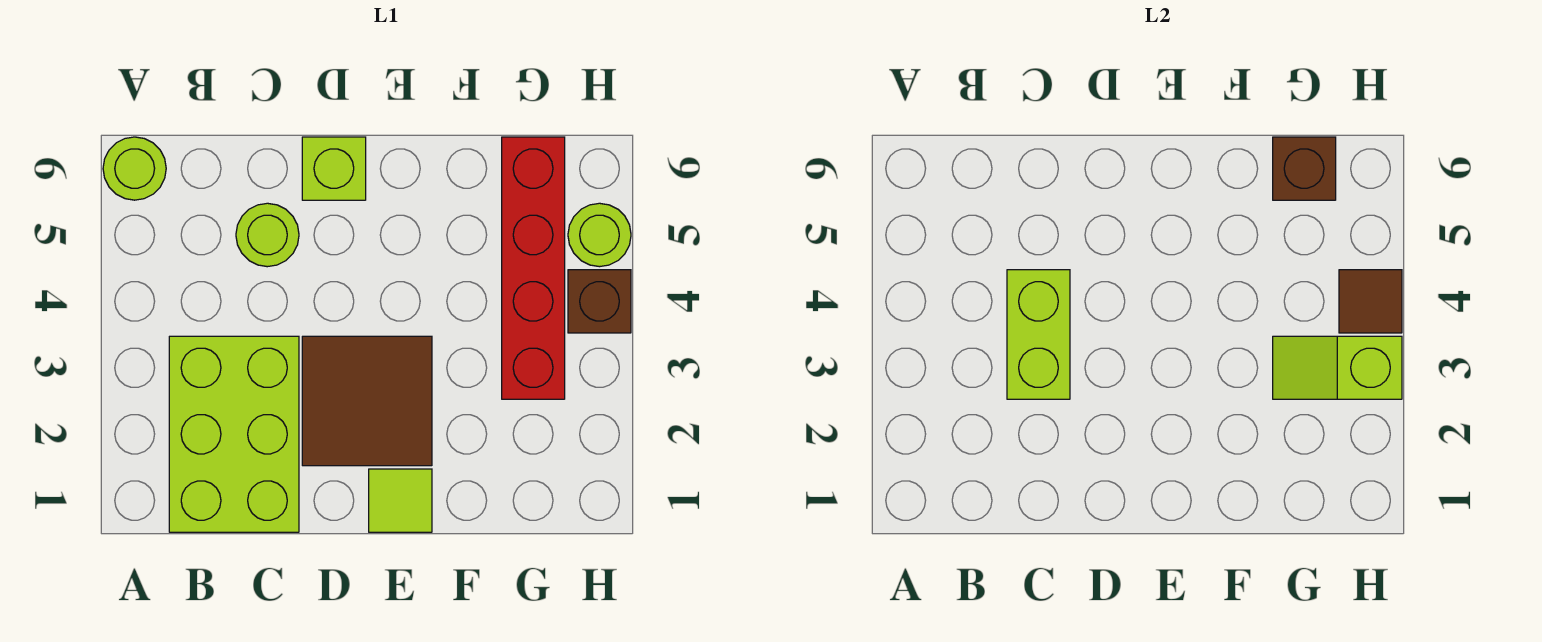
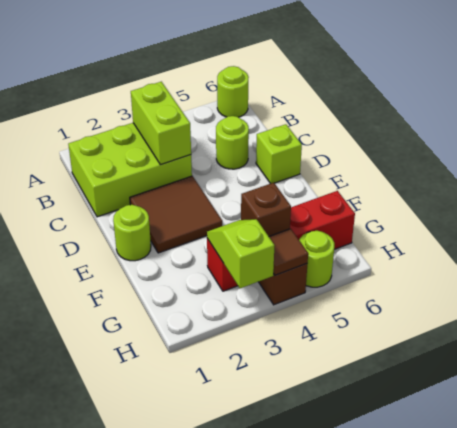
lime brick C3:C4 level 2 -> lime brick B3:C3 level 2
lime tile E1 level 1 -> lime round brick E1 level 1
brown brick G6 level 2 -> brown brick G4 level 2

